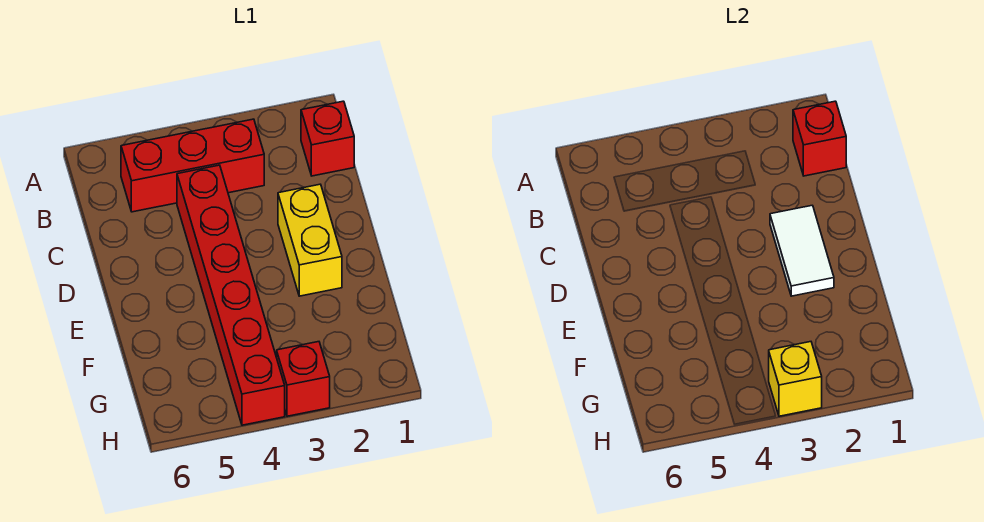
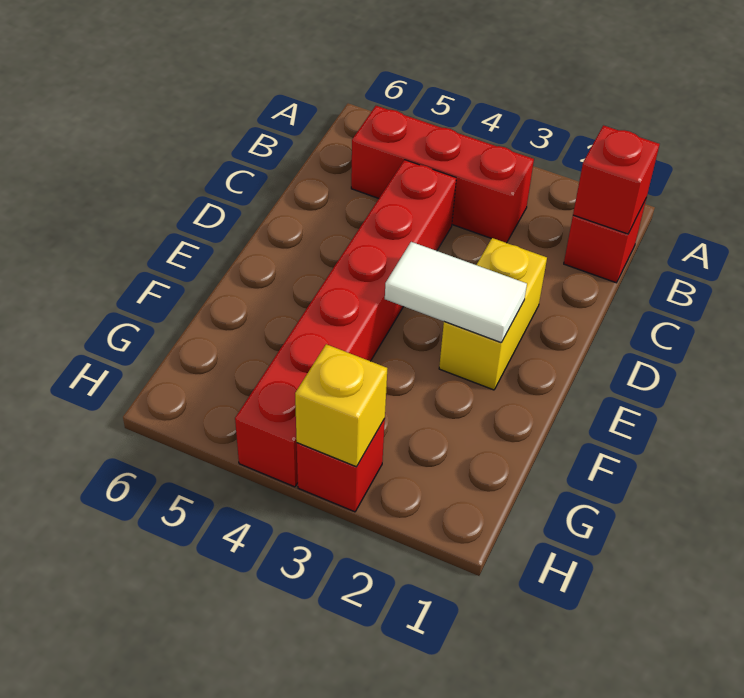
white tile D2:E2 level 2 -> white tile E2:E3 level 2

